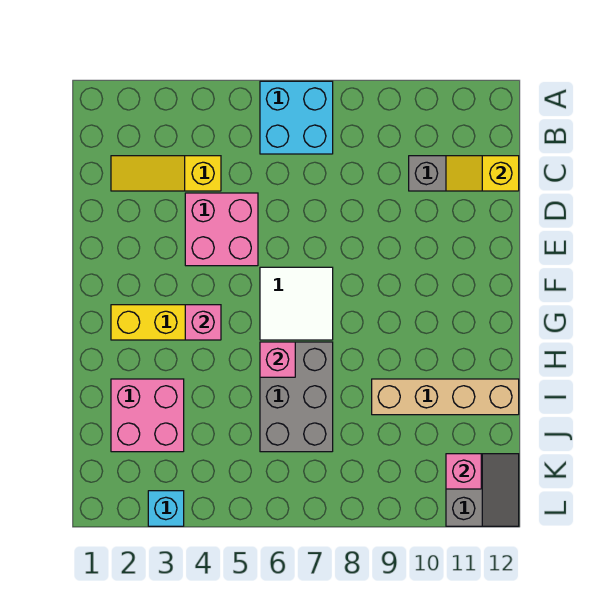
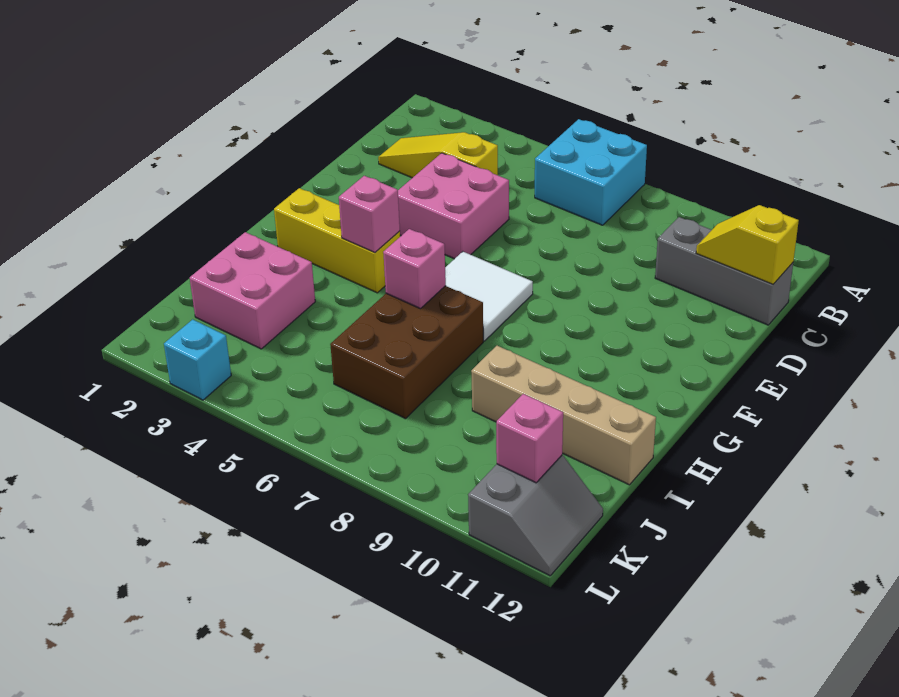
grey brick H6:J7 level 1 -> brown brick H6:J7 level 1

